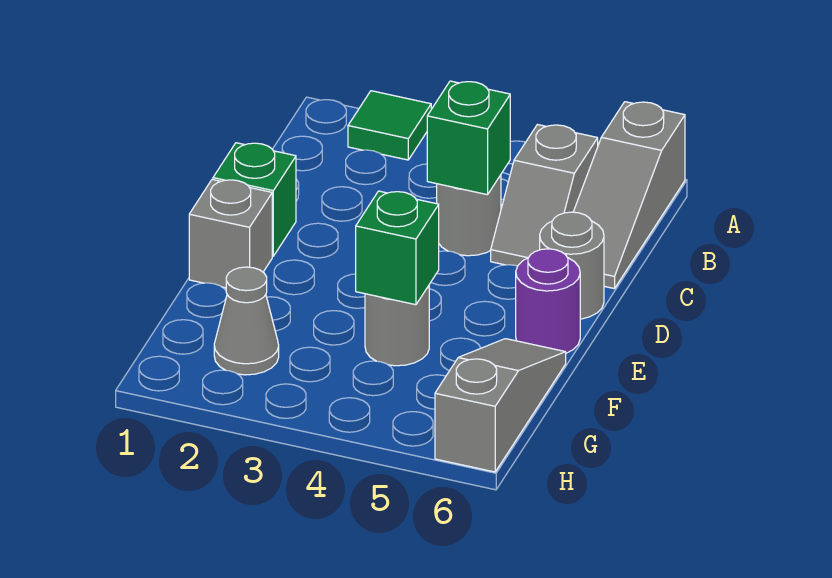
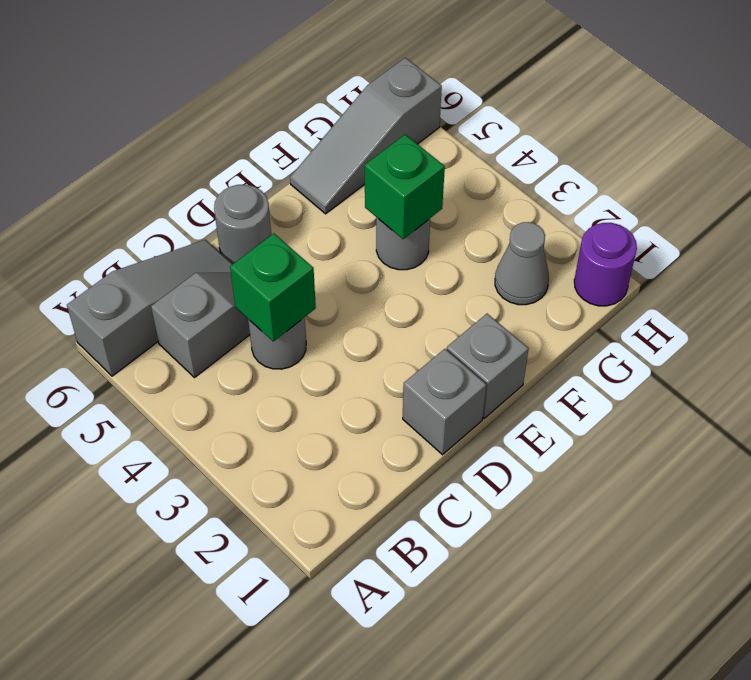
green tile A2 level 1 -> none
green brick D1 level 1 -> grey brick D1 level 1
purple round brick E6 level 1 -> purple round brick H1 level 1

